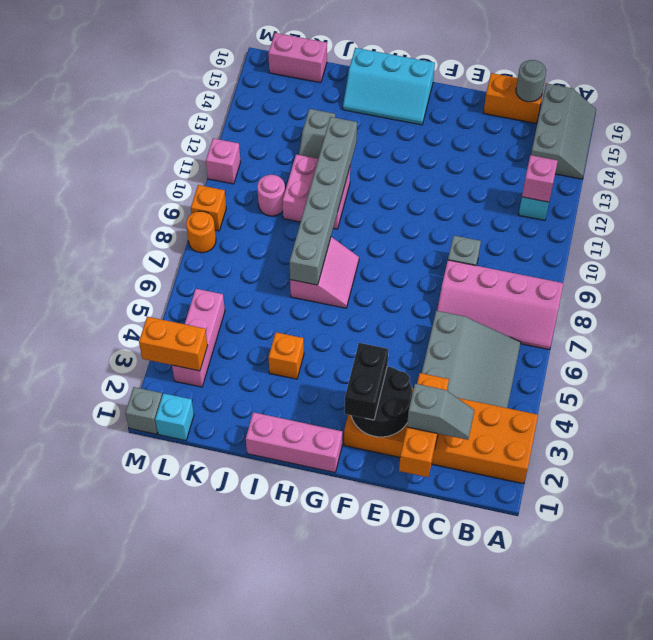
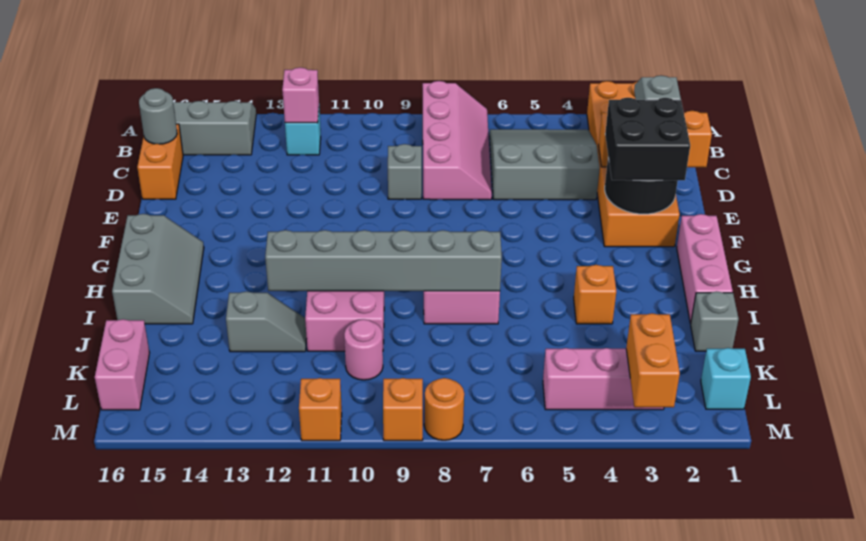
black brick F2:F3 level 3 -> black brick E2:F3 level 3
cyan slope G15:I16 level 1 top 16 -> grey slope G15:I16 level 1 top 16
grey brick M1 level 1 -> grey brick J1 level 1
pink brick M11 level 1 -> orange brick M11 level 1

